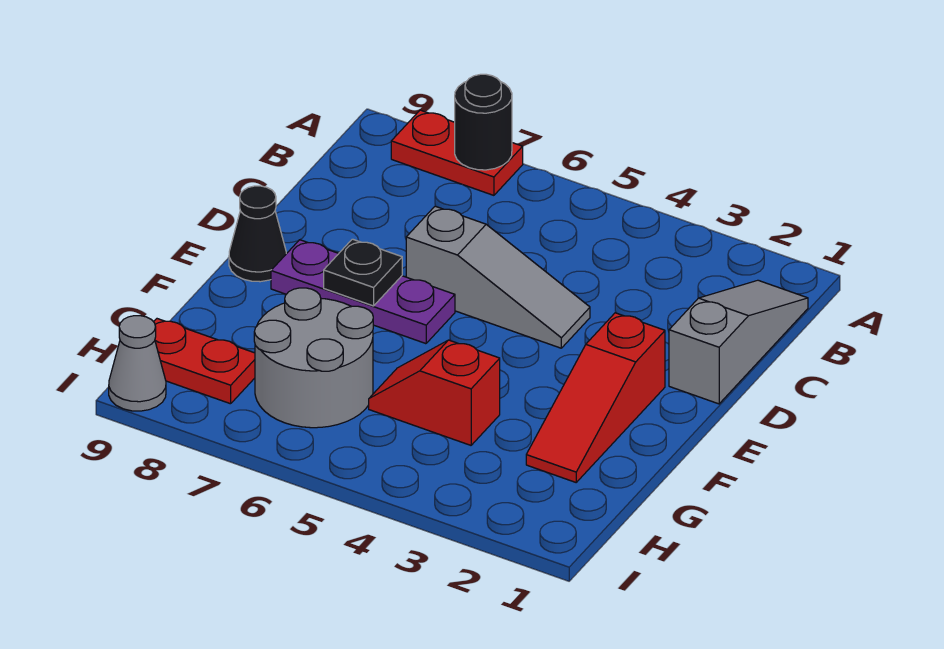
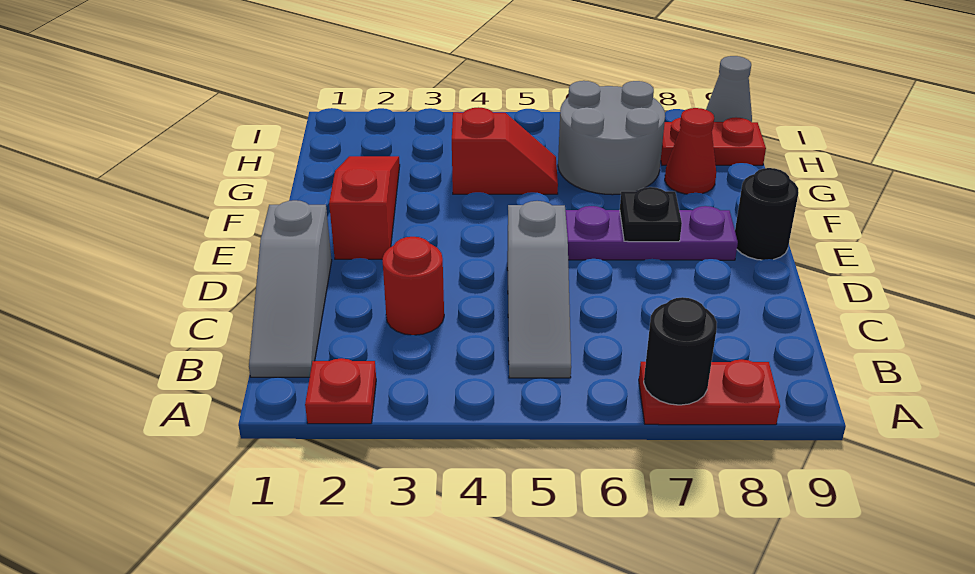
none -> red plate A2 level 1
none -> red round brick C3 level 1
grey slope D4:D6 level 1 top 6 -> grey slope B5:D5 level 1 top D
black cone E9 level 1 -> black round brick E9 level 1
none -> red cone G8 level 1

